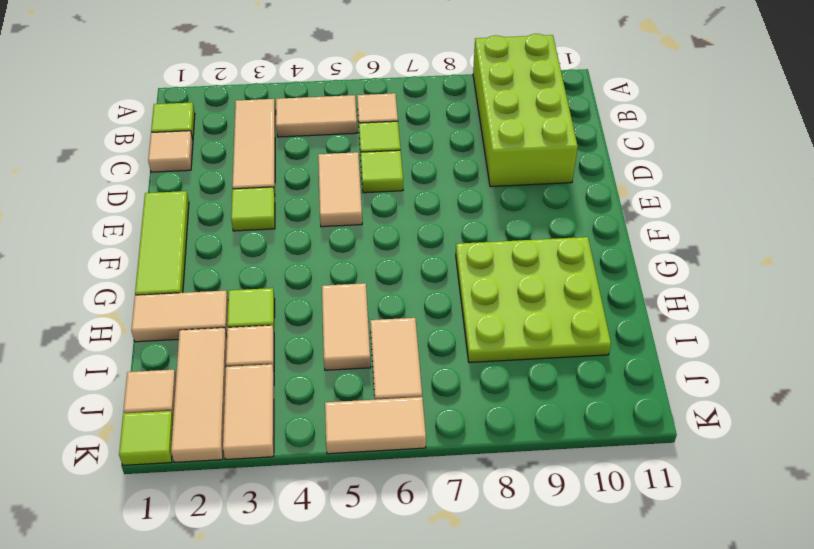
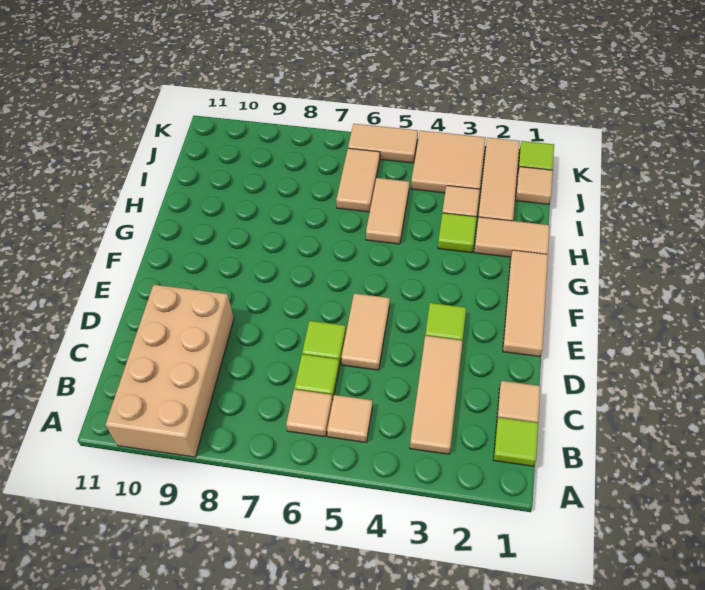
lime brick A9:D10 level 1 -> tan brick A9:D10 level 1
tan tile B4:B5 level 1 -> tan tile B5 level 1
lime tile E1:G1 level 1 -> tan tile E1:G1 level 1
lime plate G8:I10 level 1 -> none
tan tile J3:K3 level 1 -> tan tile J3:K4 level 1

